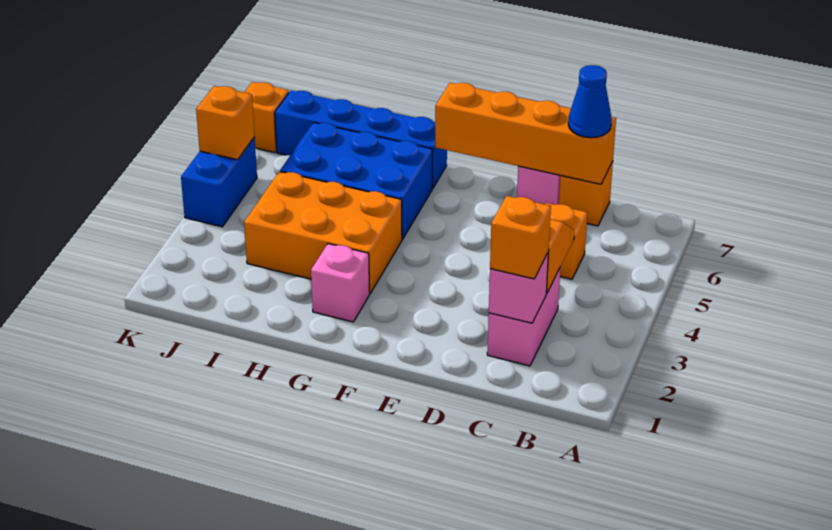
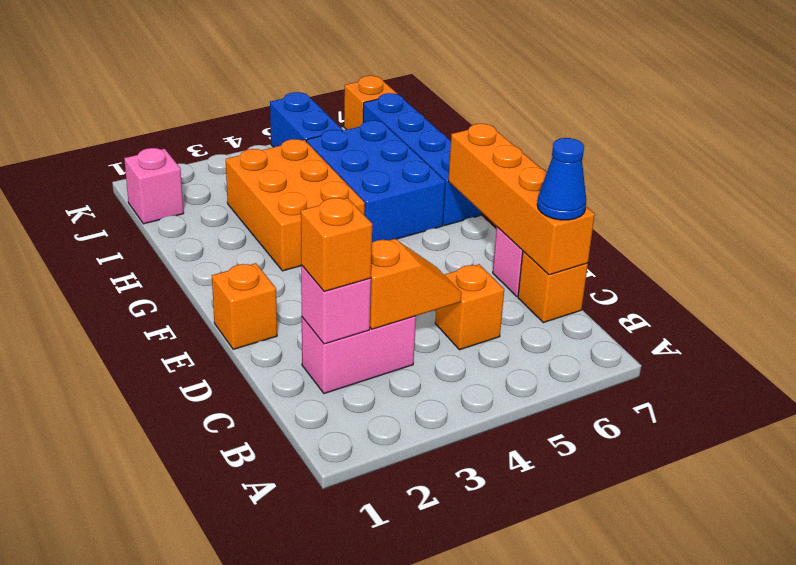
pink brick G2 level 1 -> pink brick J1 level 1
blue brick K4:K5 level 1 -> blue brick J5:K5 level 1
orange brick K5 level 2 -> orange brick E1 level 1

